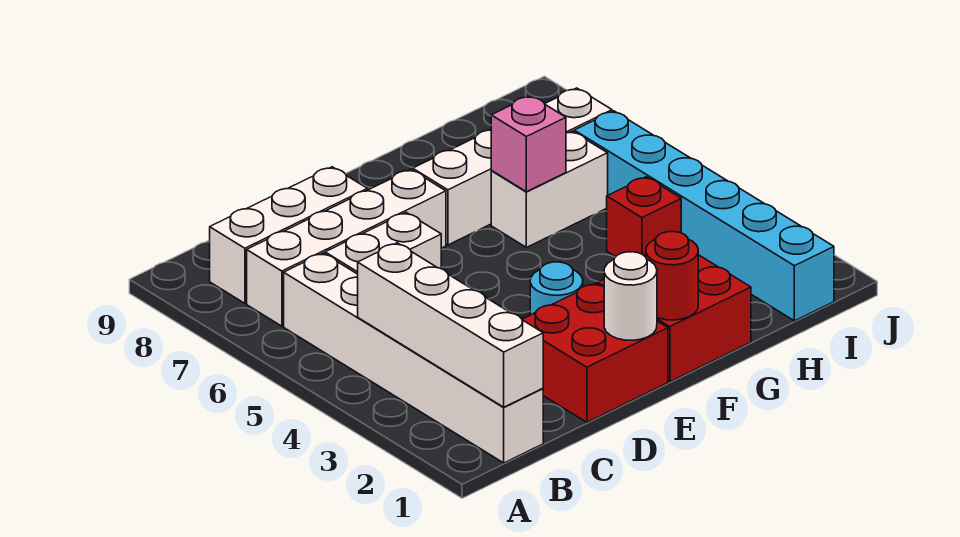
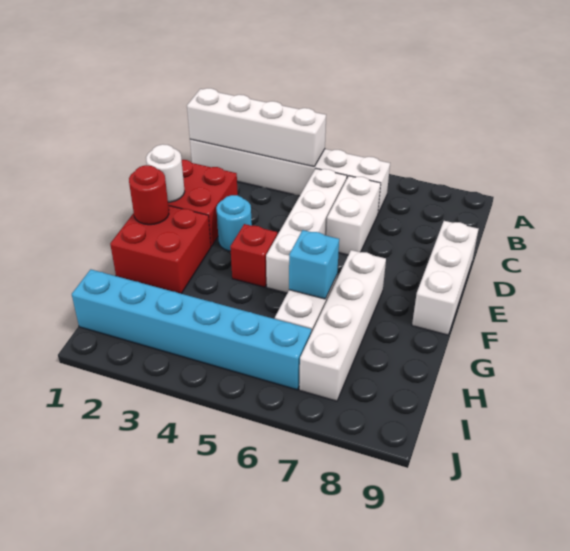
white brick B7:E7 level 1 -> white brick C5:F5 level 1
white brick B8:D8 level 1 -> white brick D9:F9 level 1
pink brick G6 level 2 -> cyan brick G6 level 2
red brick H4 level 1 -> red brick F4 level 1

